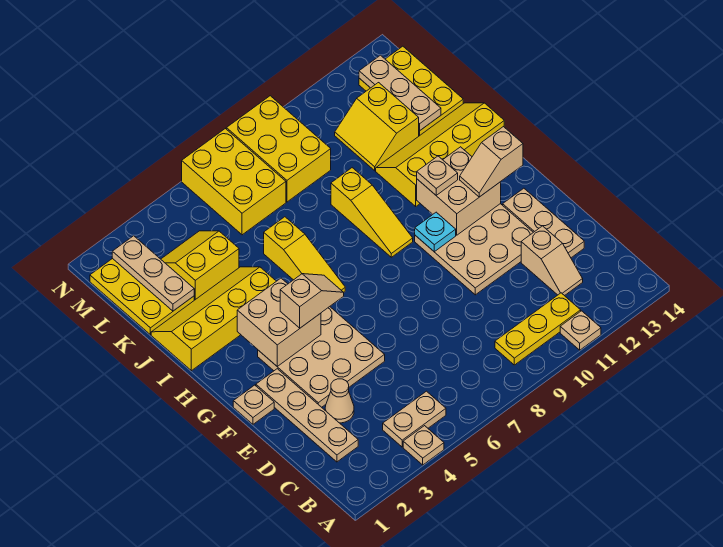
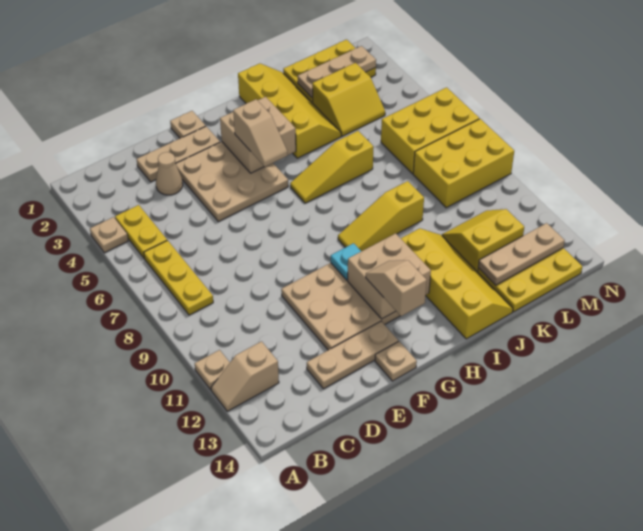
tan plate B4:B5 level 1 -> yellow plate B4:B5 level 1
yellow plate B9:B11 level 1 -> yellow plate B6:B8 level 1
tan plate C2:F2 level 1 -> tan plate D2:F2 level 1
tan slope C12:D12 level 1 top D -> tan slope A12:B12 level 1 top B
tan plate H11 level 3 -> tan plate F14 level 1
yellow slope K3:L4 level 1 top K -> yellow slope K3:L4 level 1 top 3

